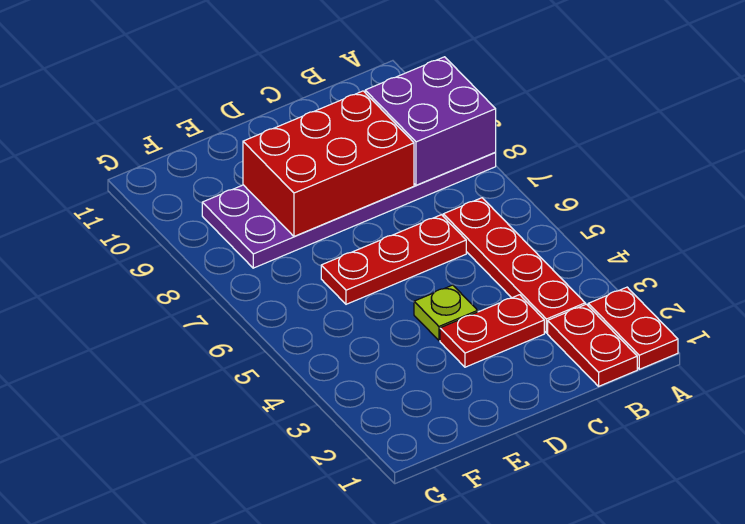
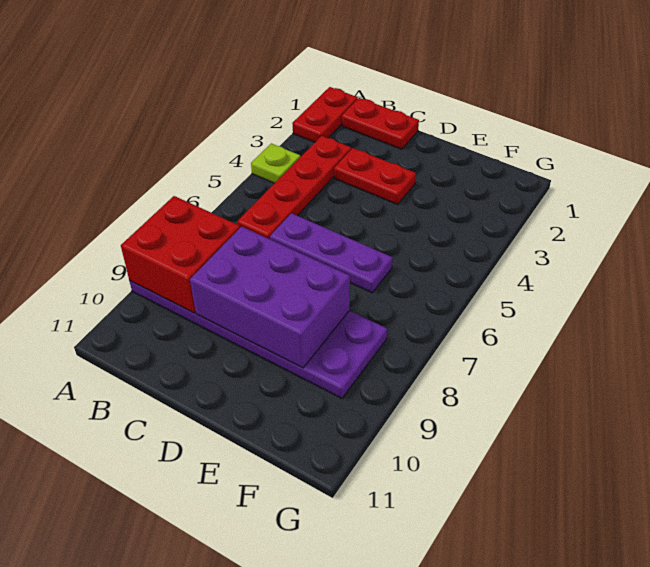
purple brick A8:B9 level 2 -> red brick A8:B9 level 2
red plate B1:B2 level 1 -> red plate B1:C1 level 1
red plate C6:E6 level 1 -> purple plate C6:E6 level 1
red brick C8:E9 level 2 -> purple brick C8:E9 level 2
lime plate D4 level 1 -> lime plate A4 level 1

